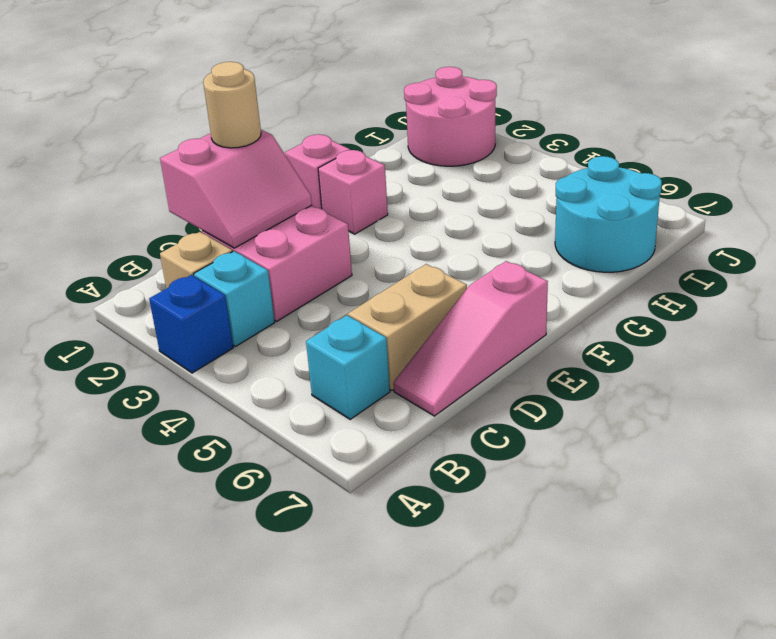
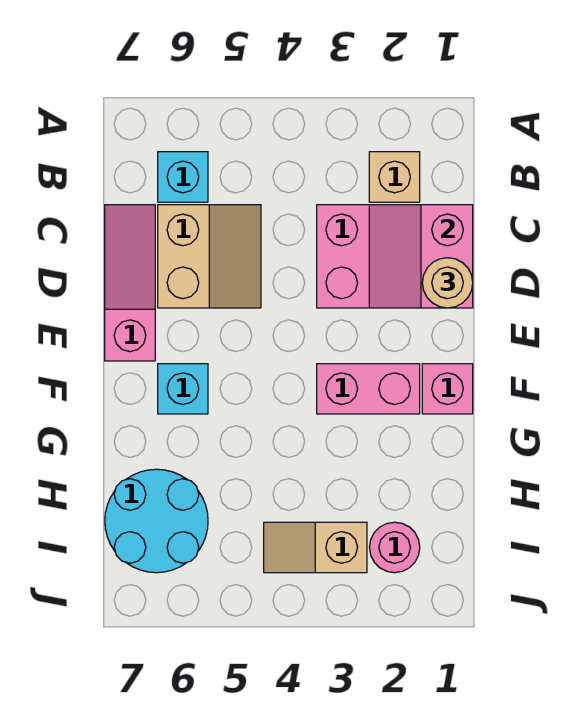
blue brick A3 level 1 -> none
cyan brick B3 level 1 -> cyan brick F6 level 1
pink brick F2 level 1 -> pink brick F2:F3 level 1
pink round brick I1:J2 level 1 -> pink round brick I2 level 1
none -> tan slope I3:I4 level 1 top 3

